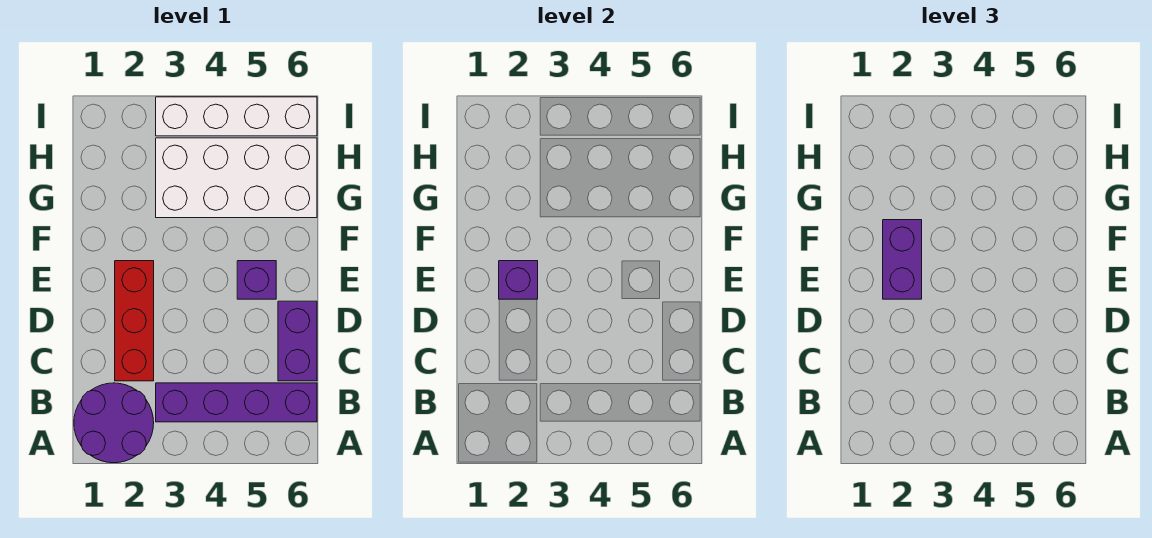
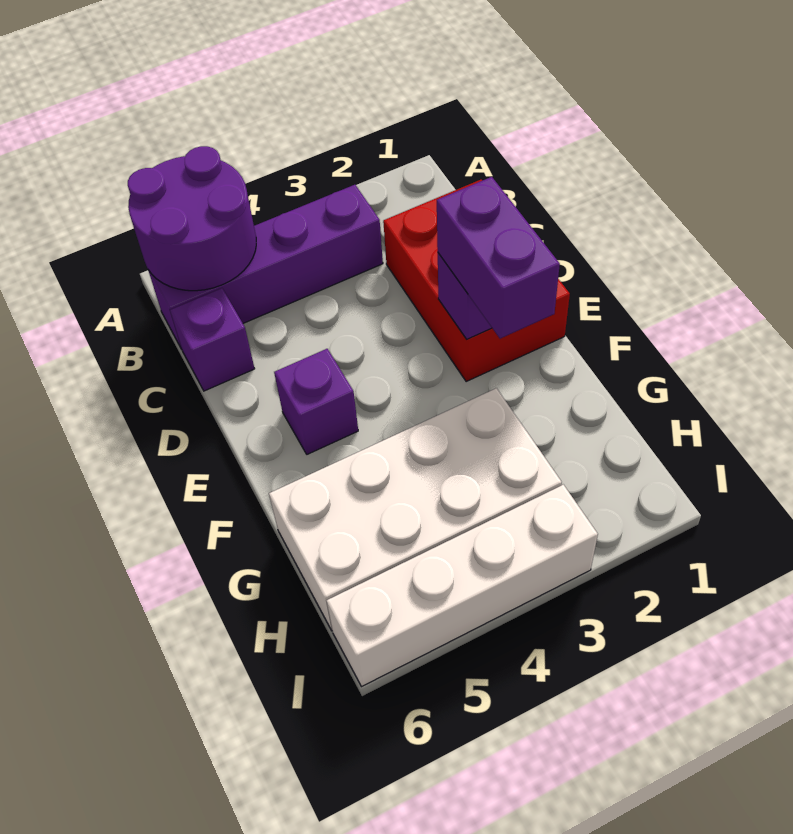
purple round brick A1:B2 level 1 -> purple round brick A5:B6 level 2
red brick C2:E2 level 1 -> red brick C1:E2 level 1
purple brick C6:D6 level 1 -> purple brick C6 level 1

